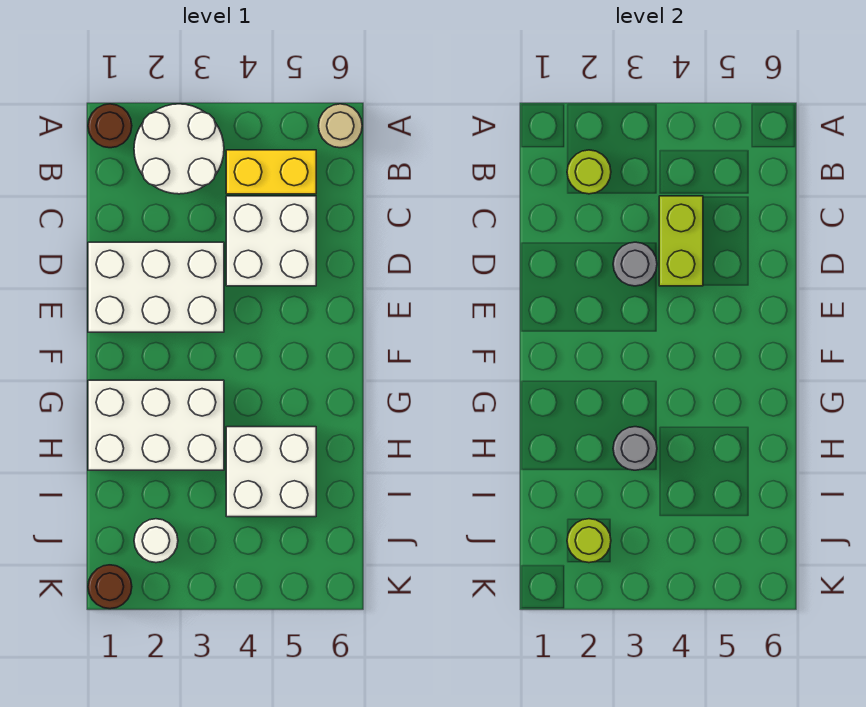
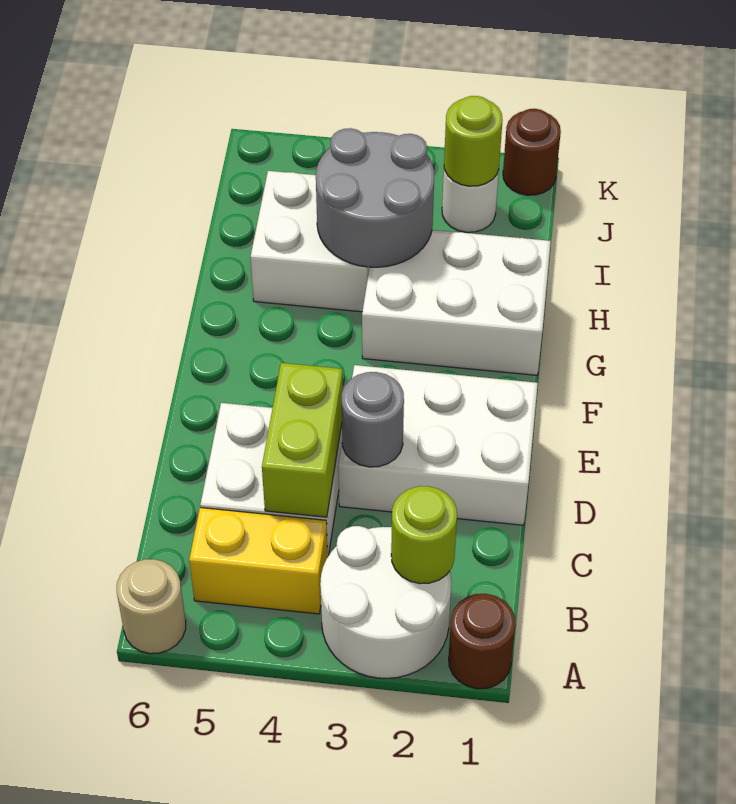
grey round brick H3 level 2 -> grey round brick H3:I4 level 2

